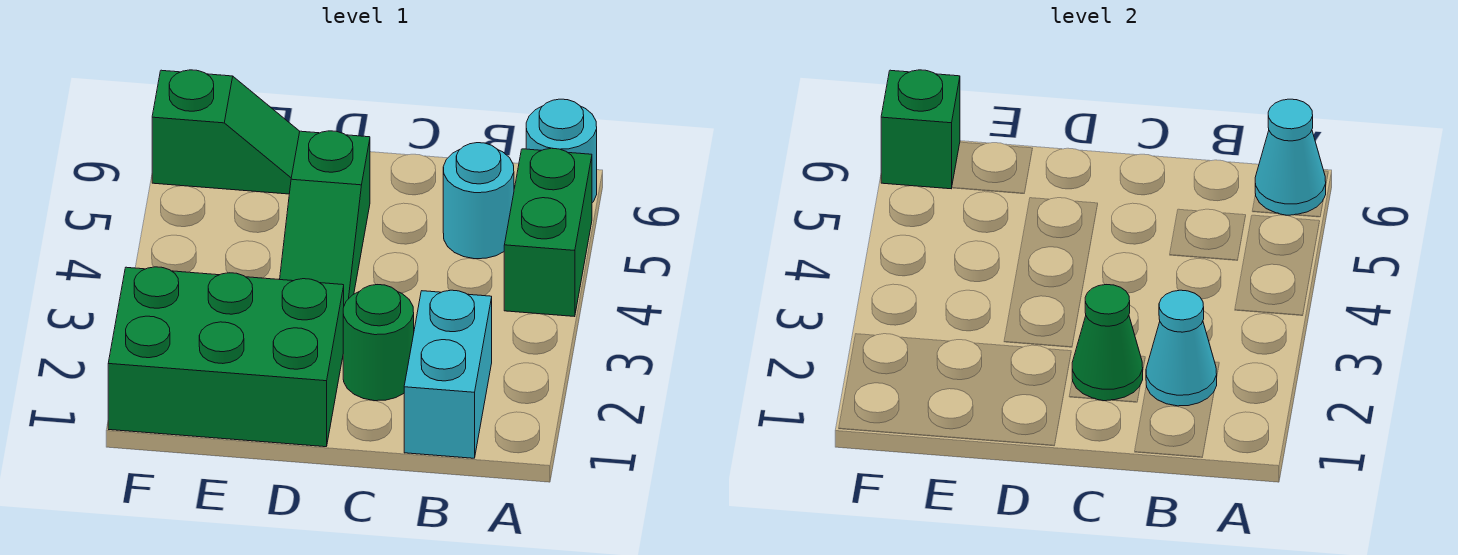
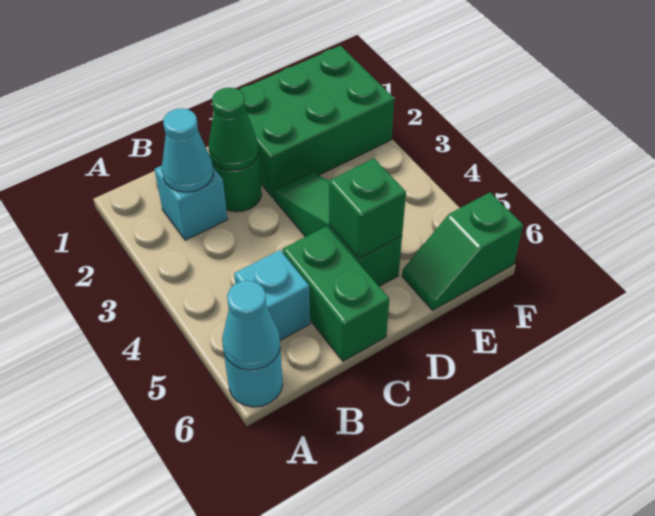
green brick A4:A5 level 1 -> green brick C5:C6 level 1
cyan brick B1:B2 level 1 -> cyan brick B2 level 1
cyan round brick B5 level 1 -> cyan brick B5 level 1
green brick F6 level 2 -> green brick D5 level 2

